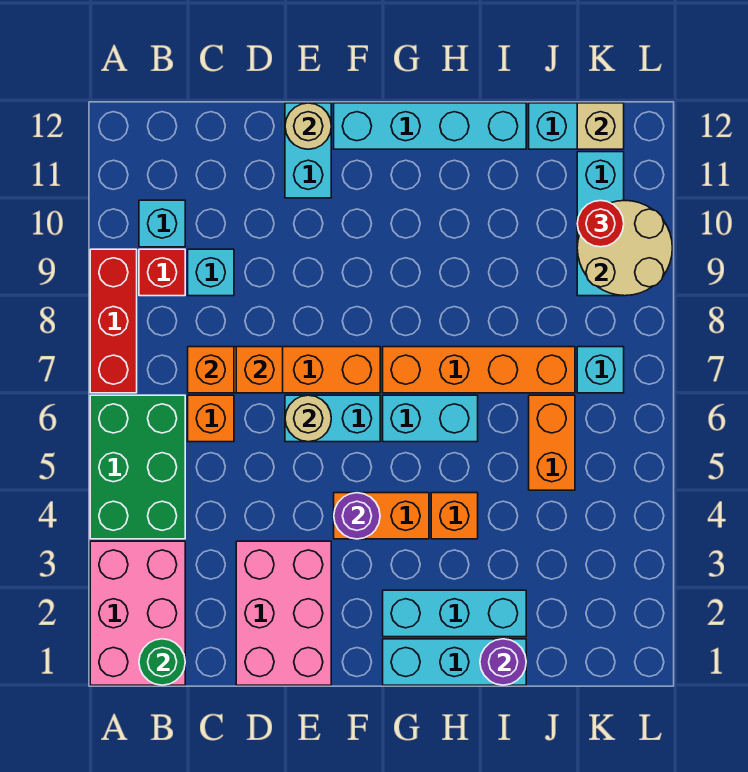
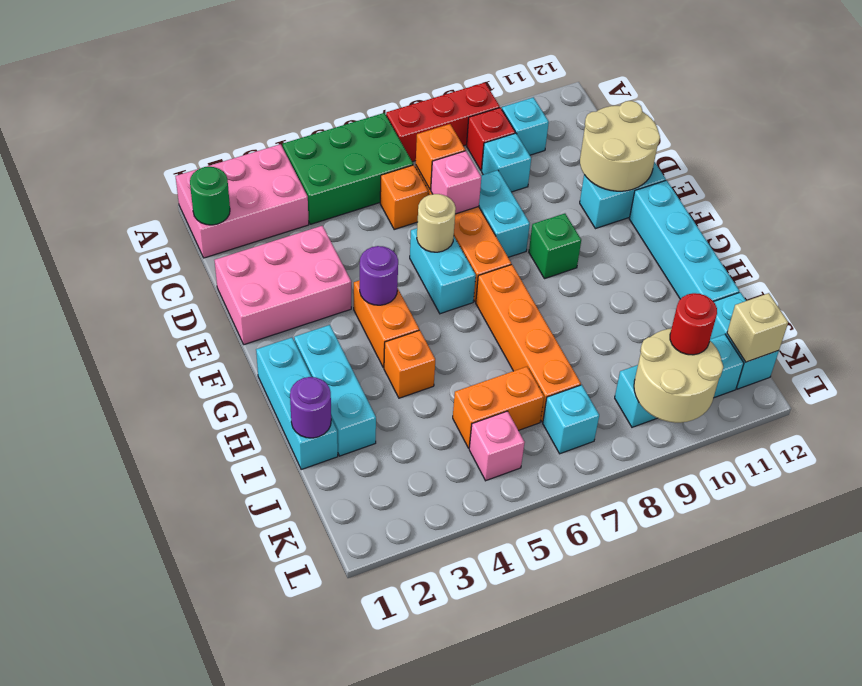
orange brick D7 level 2 -> pink brick D7 level 2
tan round brick E12 level 2 -> tan round brick D11:E12 level 2
none -> green brick F9 level 1
cyan brick G6:H6 level 1 -> cyan brick D8:E8 level 1
none -> pink brick K5 level 1

